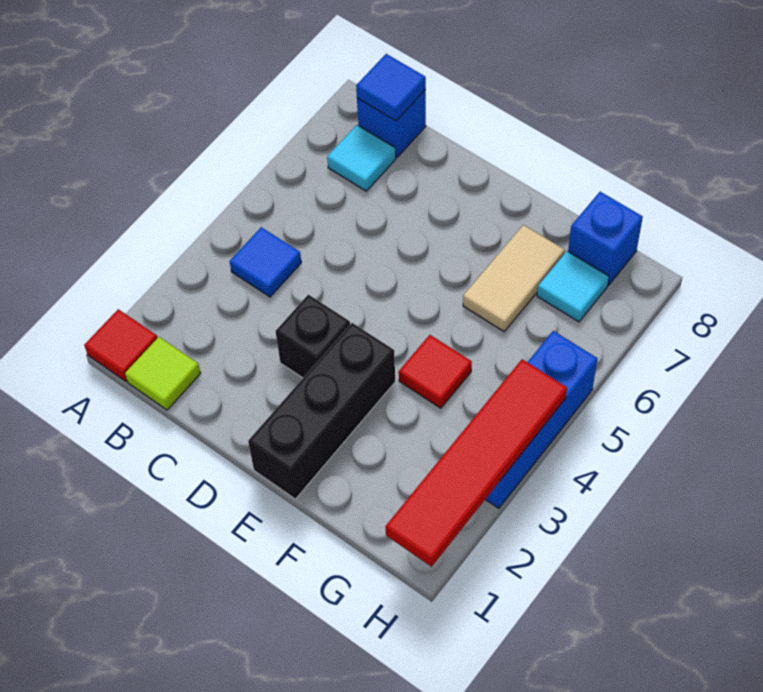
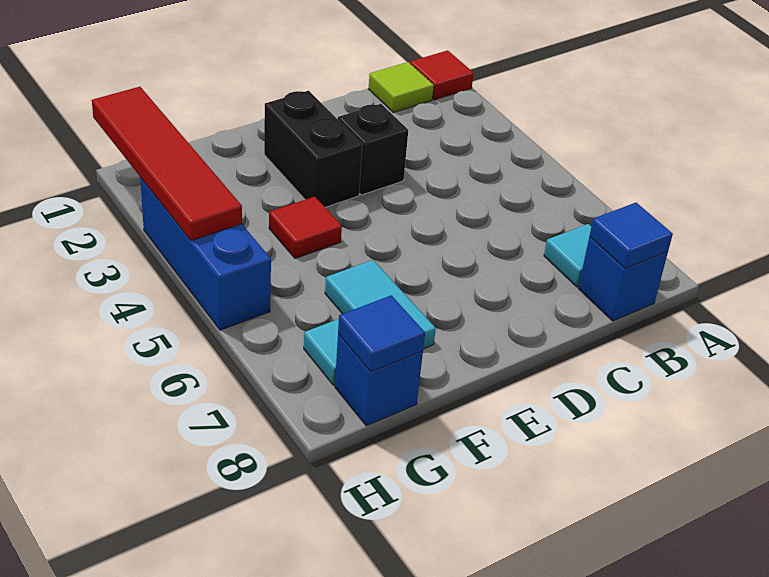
blue tile B4 level 1 -> blue tile G8 level 2
black brick E1:E3 level 1 -> black brick E2:E3 level 1
tan tile F6:F7 level 1 -> cyan tile F6:F7 level 1

